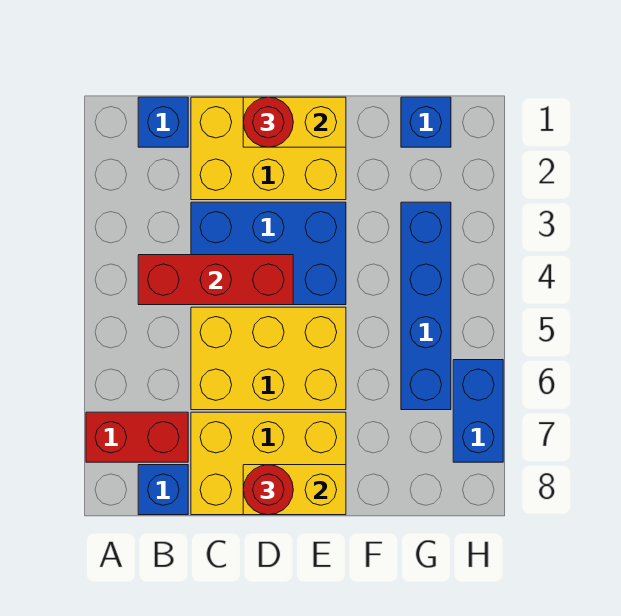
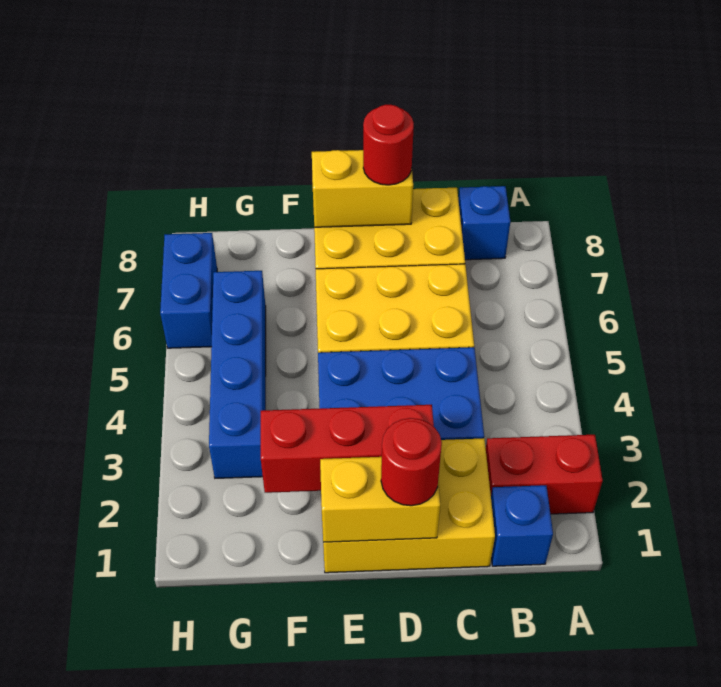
red brick A7:B7 level 1 -> red brick A2:B2 level 1
red brick B4:D4 level 2 -> red brick D2:F2 level 2
blue brick G1 level 1 -> none

